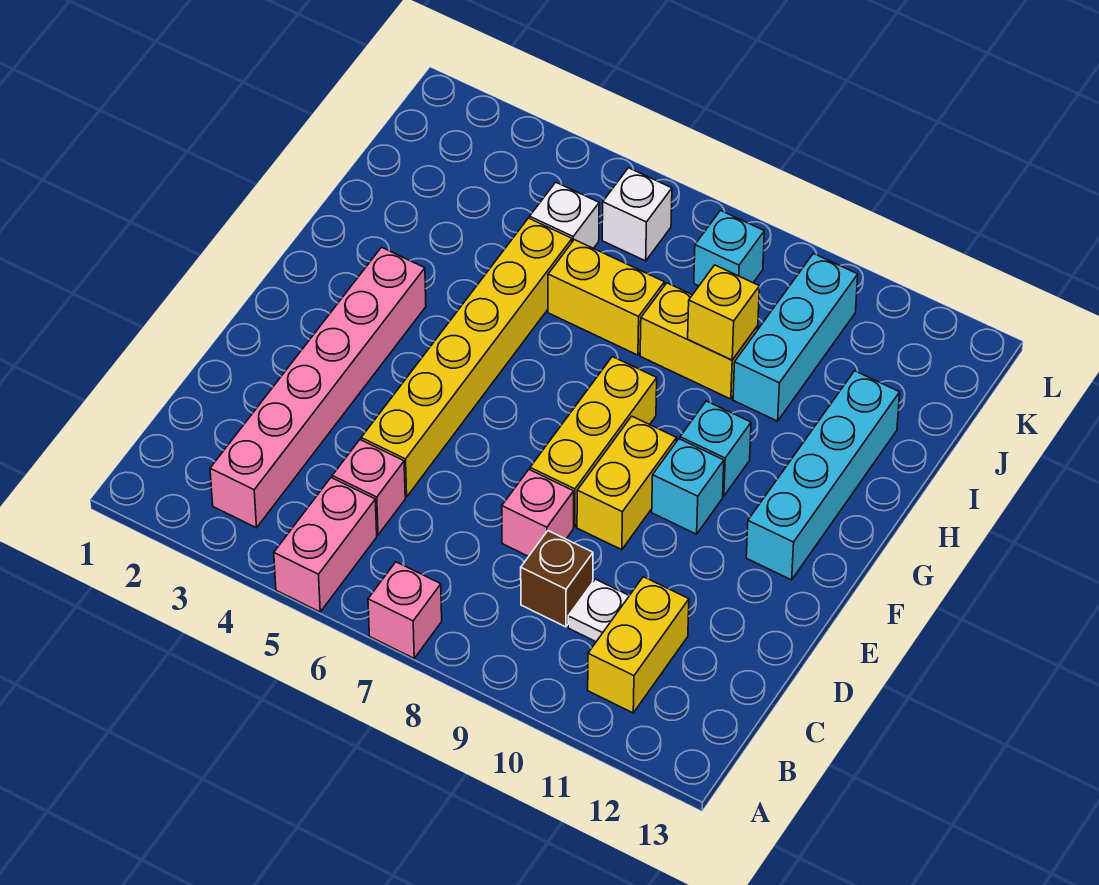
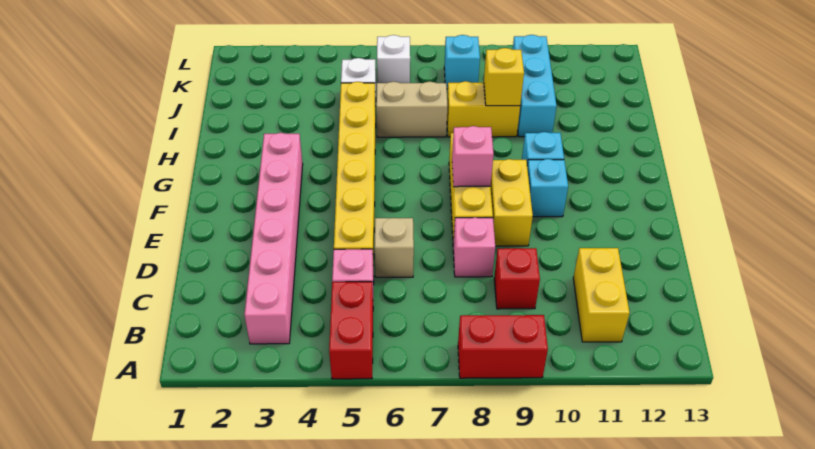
pink brick A5:B5 level 1 -> red brick A5:B5 level 1
pink brick A7 level 1 -> pink brick F8 level 2
none -> red brick A8:A9 level 1
brown brick C9 level 1 -> red brick C9 level 1
white plate C10 level 1 -> none
none -> tan brick D6 level 1
cyan brick F12:I12 level 1 -> none
yellow brick I6:I7 level 1 -> tan brick I6:I7 level 1

